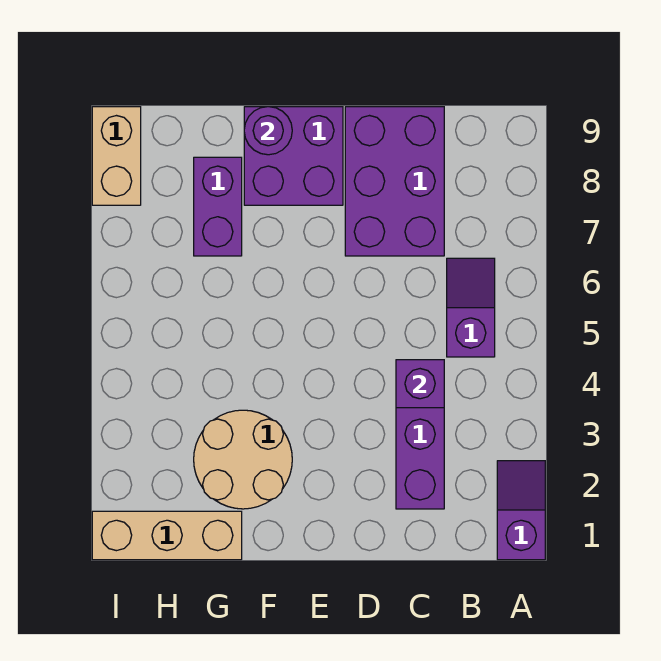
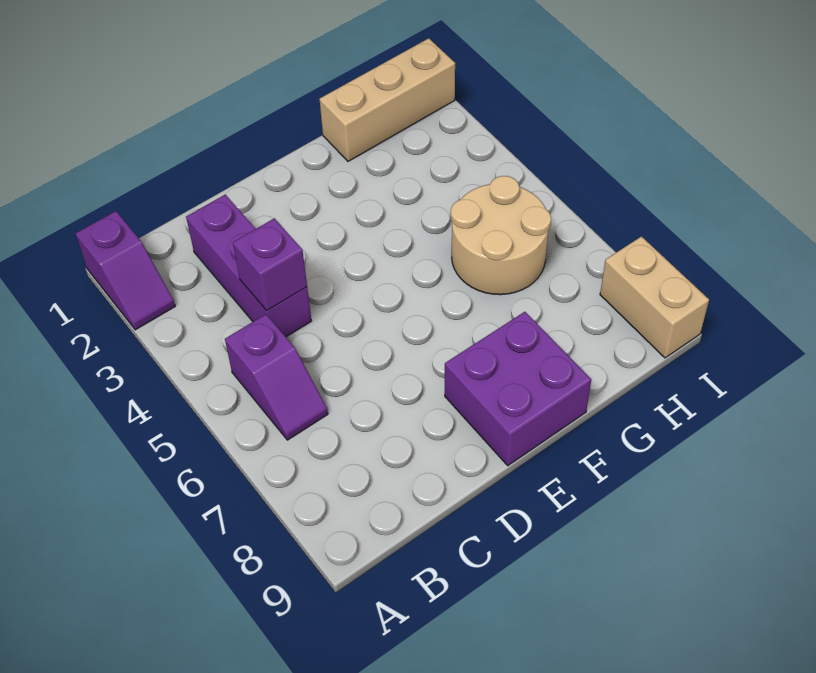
purple brick C7:D9 level 1 -> none
tan round brick F2:G3 level 1 -> tan round brick G5:H6 level 1
purple round brick F9 level 2 -> none
purple brick G7:G8 level 1 -> none

